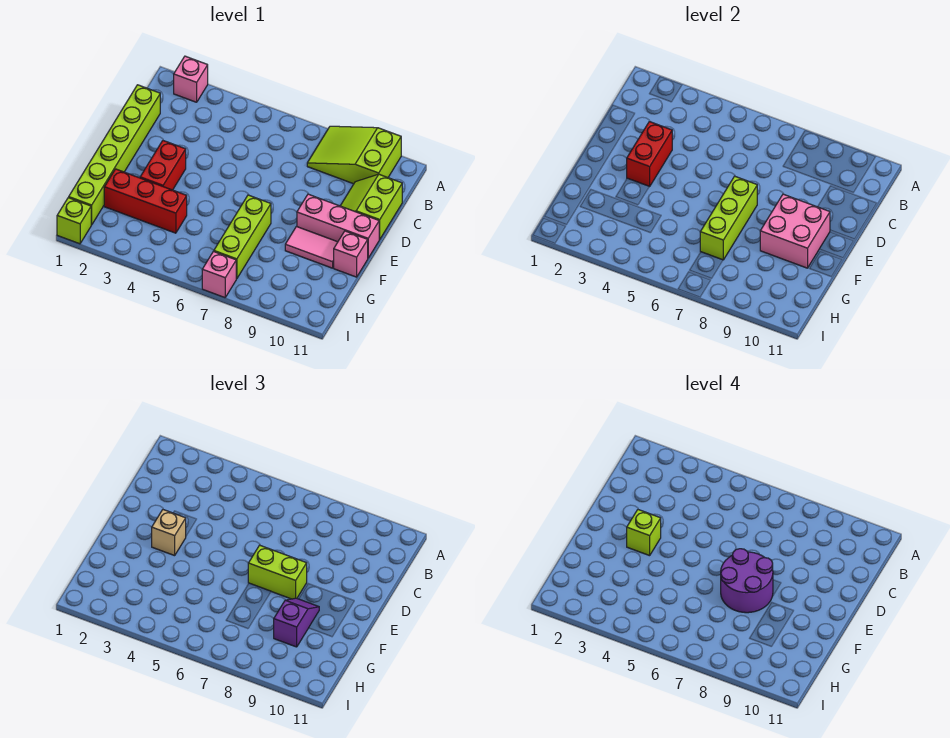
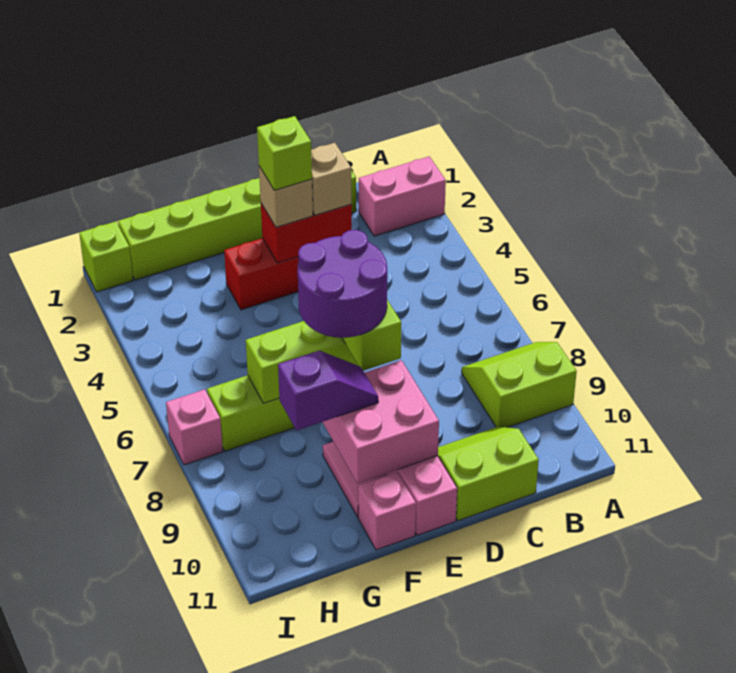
pink brick A2 level 1 -> pink brick A2:B2 level 1
lime slope A8:B10 level 1 top 10 -> lime slope A8:B9 level 1 top 9
none -> tan brick D3 level 3
red brick G2:G4 level 1 -> none

